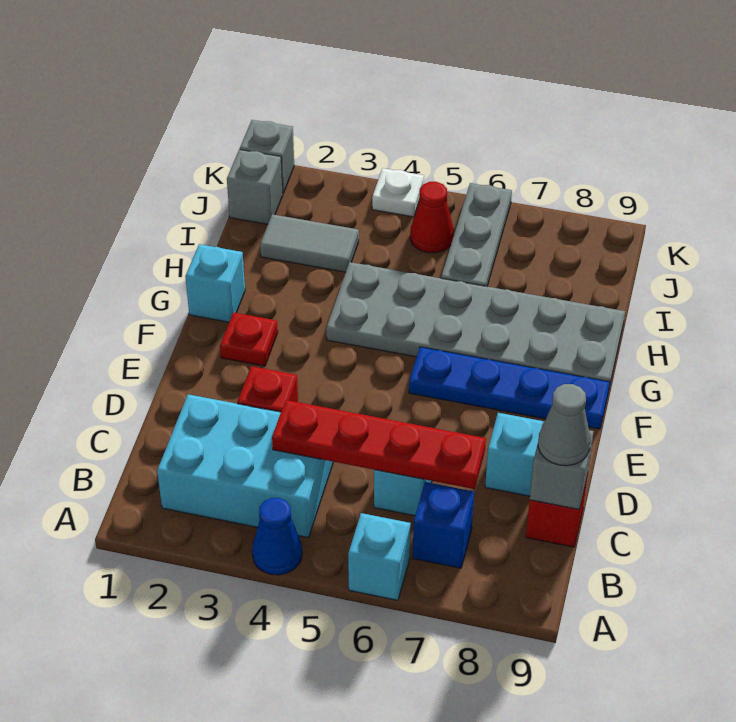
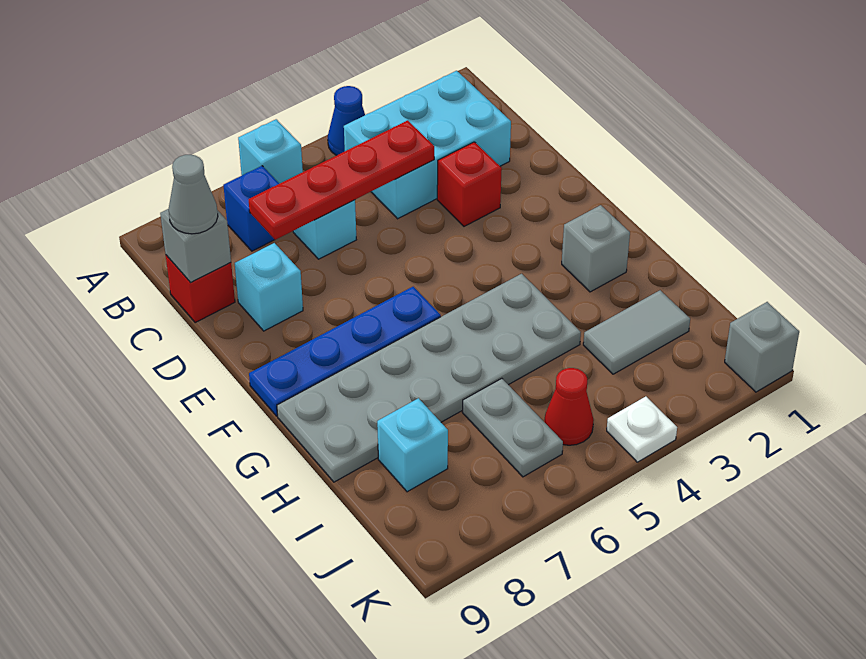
red plate F2 level 1 -> none
cyan brick G1 level 1 -> cyan brick I8 level 1
grey plate I6:K6 level 1 -> grey plate I6:J6 level 1
grey brick J1 level 1 -> grey brick G2 level 1

